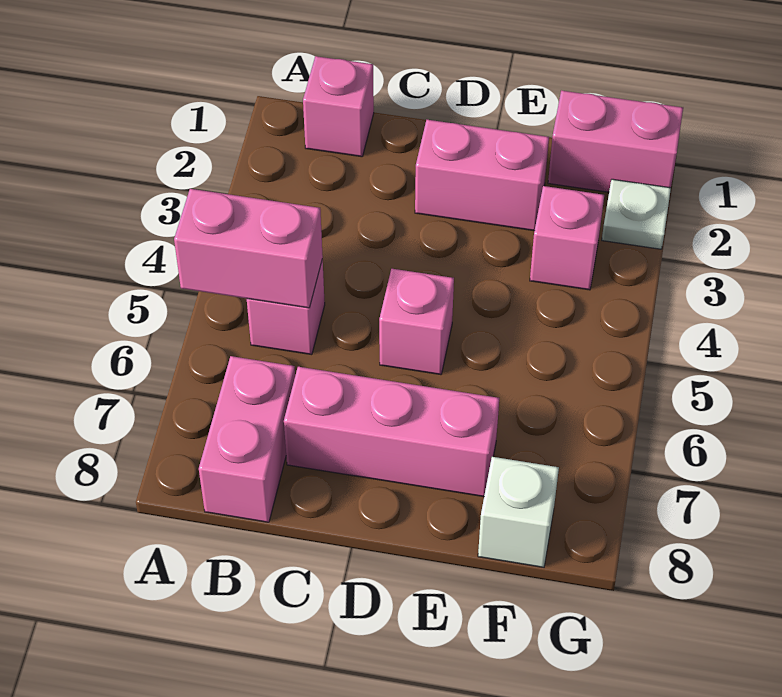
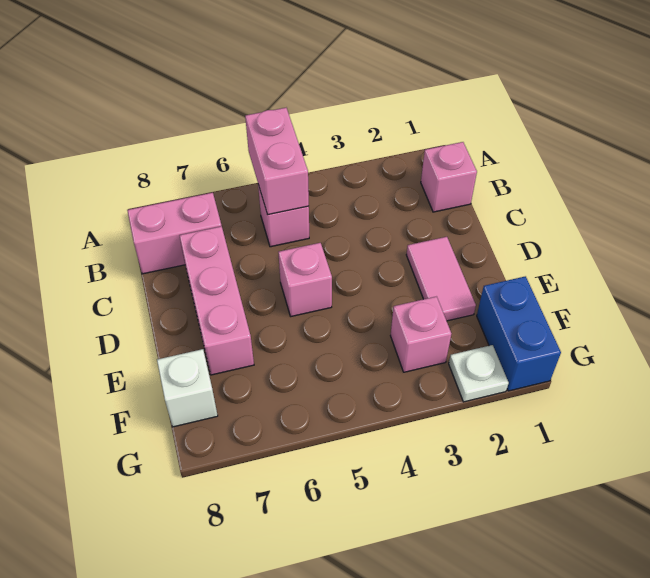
pink brick D2:E2 level 1 -> pink tile D2:E2 level 1
pink brick F1:G1 level 1 -> blue brick F1:G1 level 1

